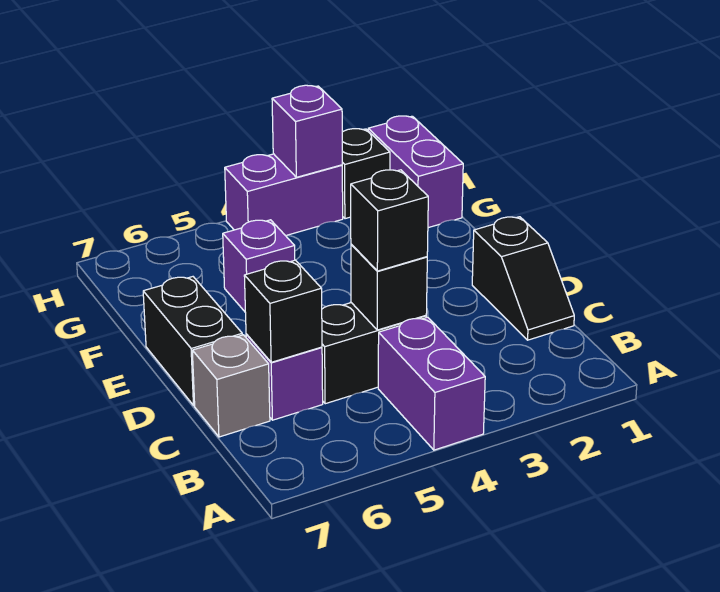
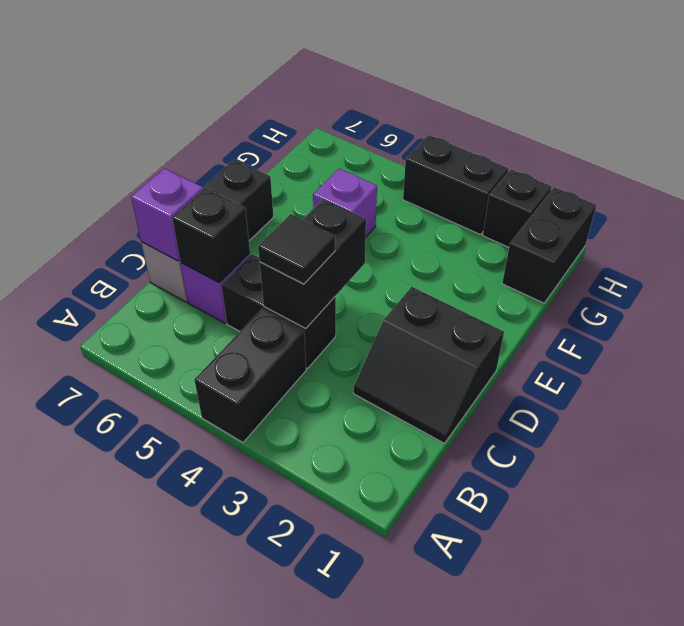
purple brick A4:B4 level 1 -> black brick A4:B4 level 1
black slope C1:D1 level 1 top D -> black slope C1:D2 level 1 top D
black brick C4 level 2 -> black brick C4:D4 level 2
black brick C4 level 3 -> black tile C4 level 3
purple brick G1:H1 level 1 -> black brick G1:H1 level 1
purple brick H3:H4 level 1 -> black brick H3:H4 level 1
purple brick H3 level 2 -> purple brick C7 level 2

